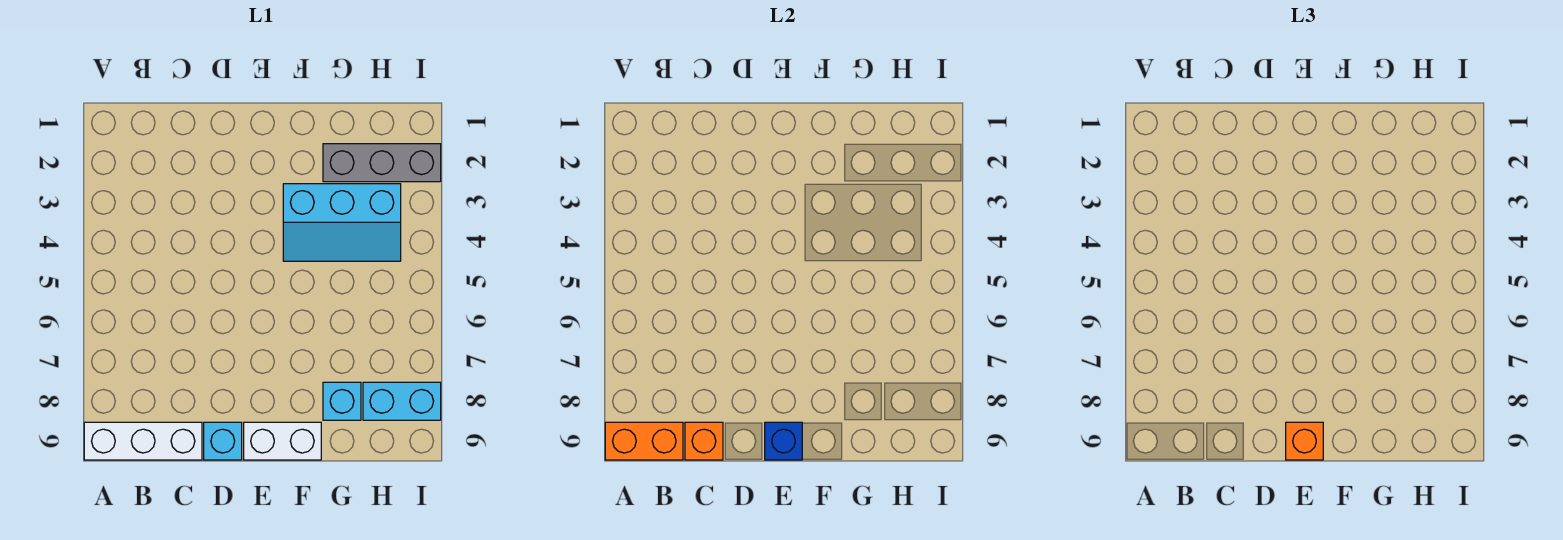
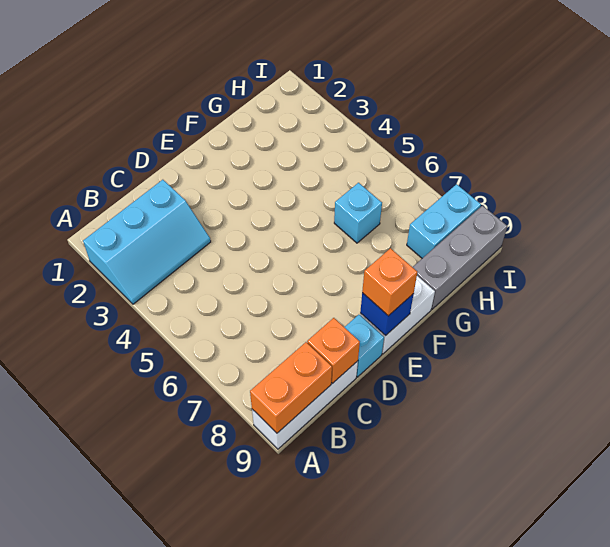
cyan slope F3:H4 level 1 top 3 -> cyan slope A2:C3 level 1 top 2
grey brick G2:I2 level 1 -> grey brick G9:I9 level 1
cyan brick G8 level 1 -> cyan brick G6 level 1

